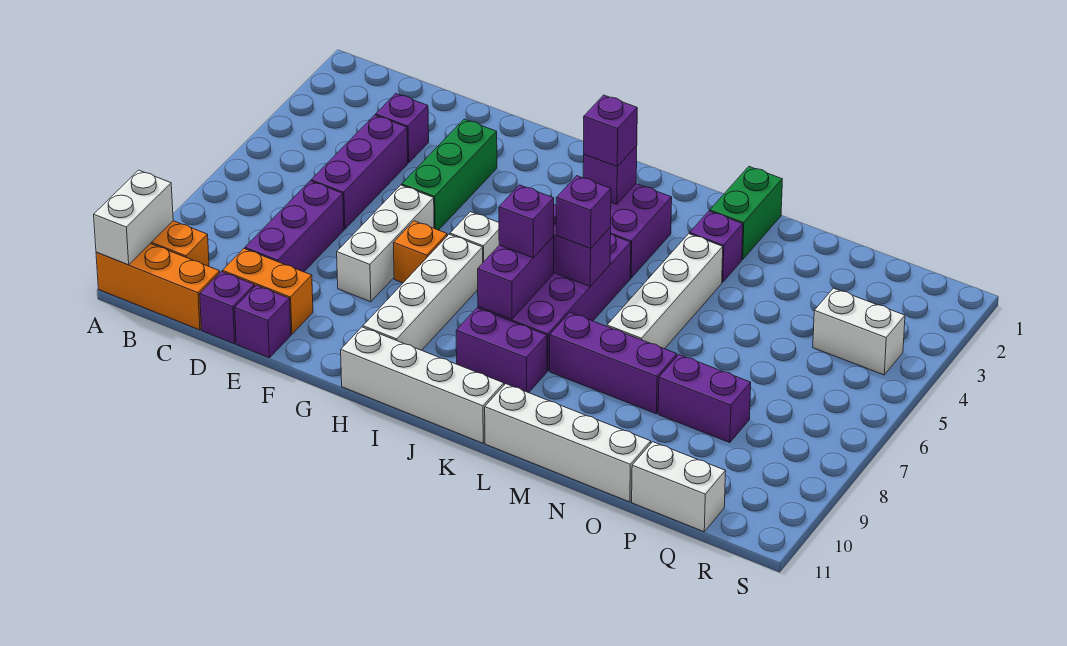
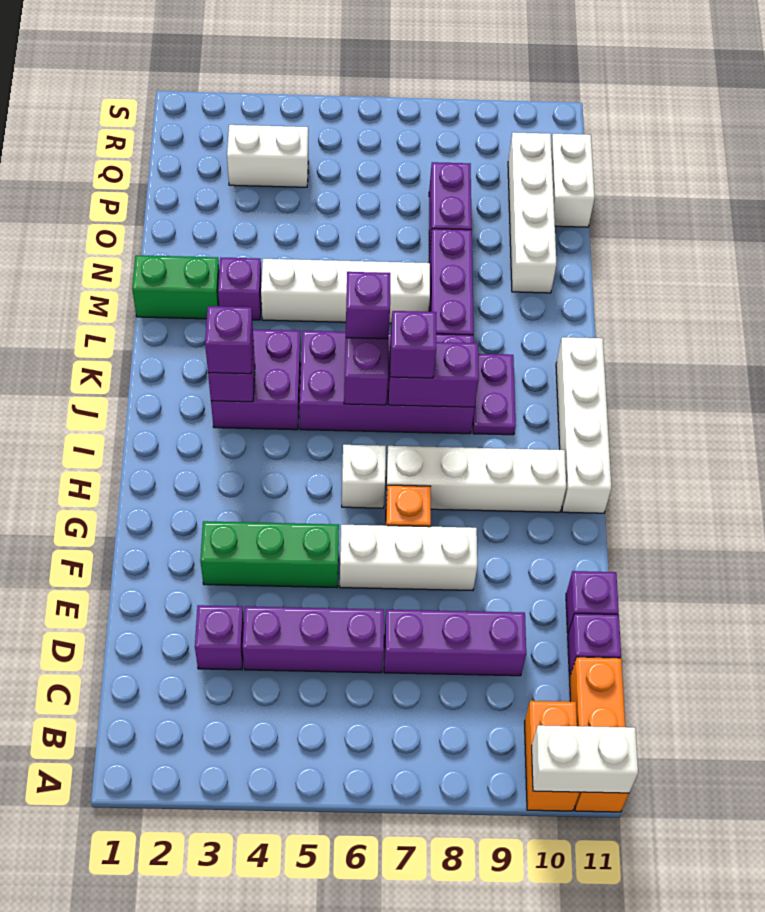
orange brick D10:E10 level 1 -> none
purple brick J9:K9 level 1 -> purple plate J9:K9 level 1
white brick L11:O11 level 1 -> white brick N10:Q10 level 1
white brick Q4:R4 level 1 -> white brick Q3:Q4 level 1

